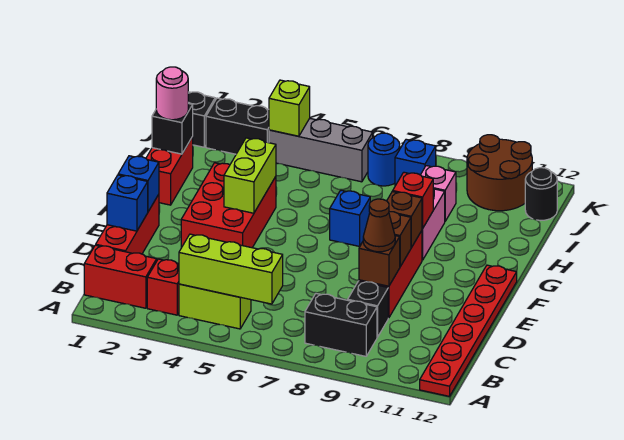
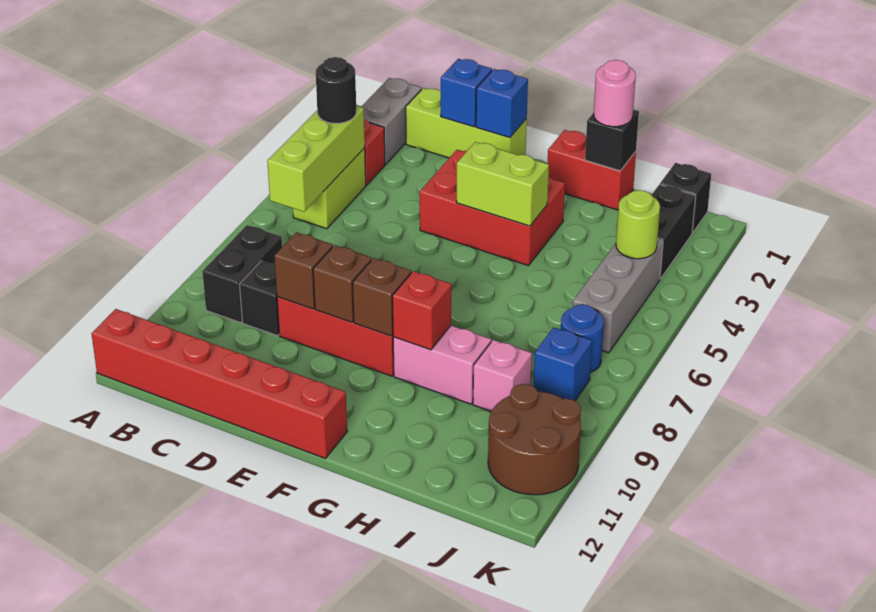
red plate A12:F12 level 1 -> red brick A12:F12 level 1
red brick B1:B2 level 1 -> grey brick B1:B2 level 1
red brick C1:E1 level 1 -> lime brick C1:E1 level 1
brown cone D9 level 3 -> none
blue brick G7 level 1 -> none
lime brick J4 level 2 -> lime round brick J4 level 2
black round brick J12 level 1 -> black round brick B4 level 3

